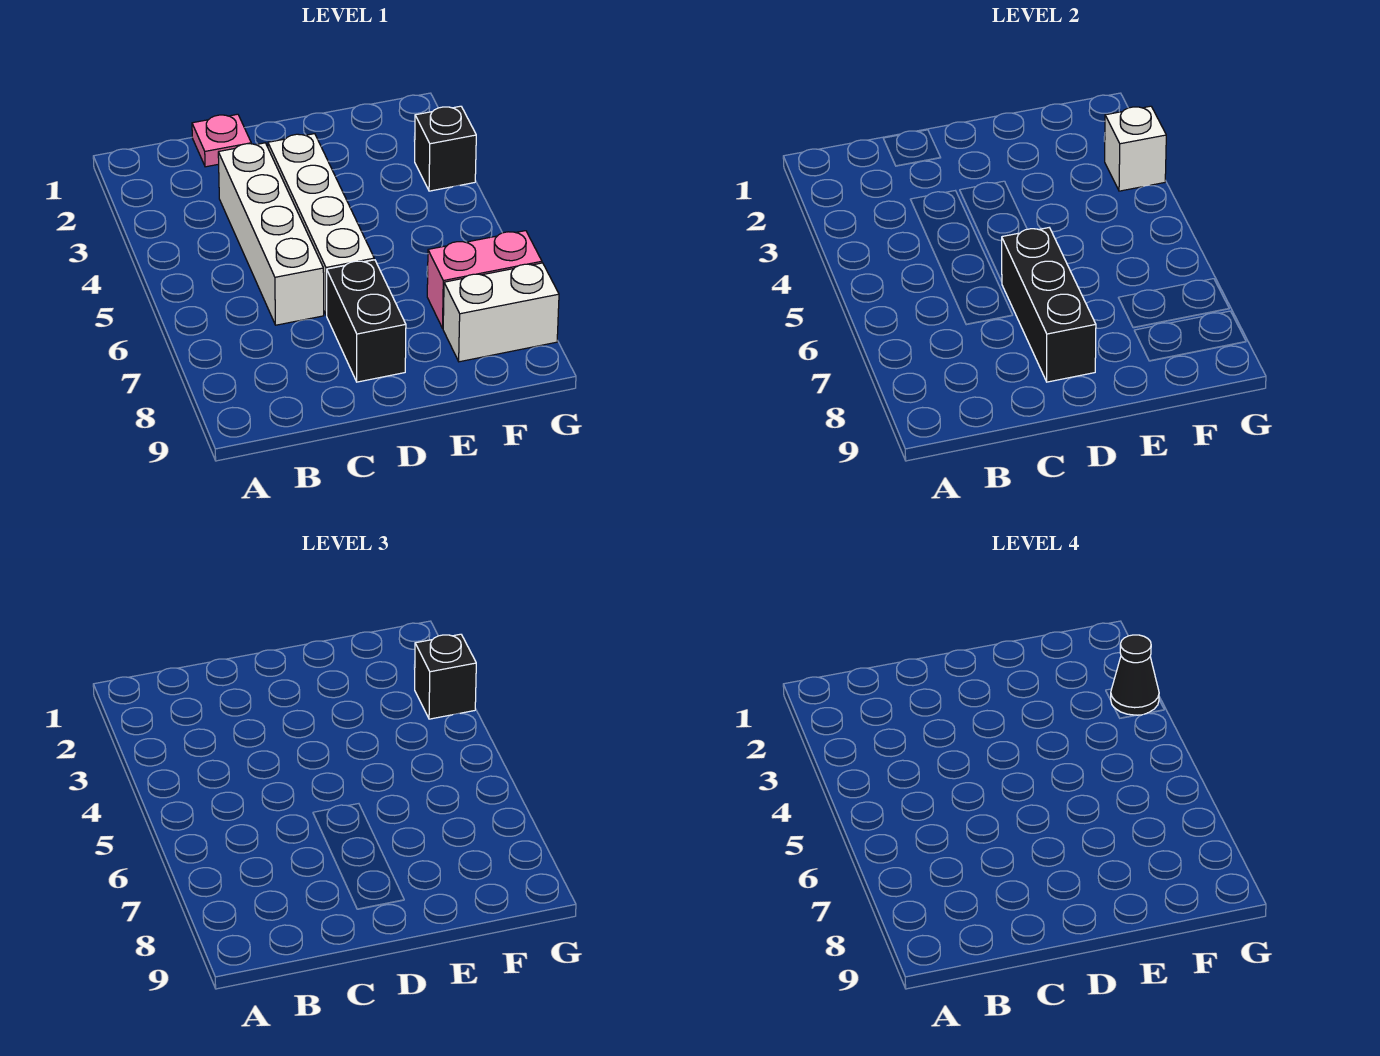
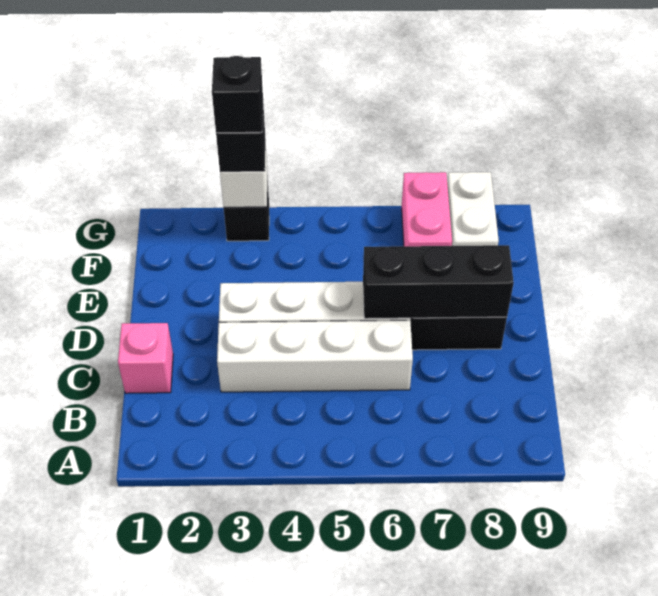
pink plate C1 level 1 -> pink brick C1 level 1
black cone G3 level 4 -> black brick G3 level 4

